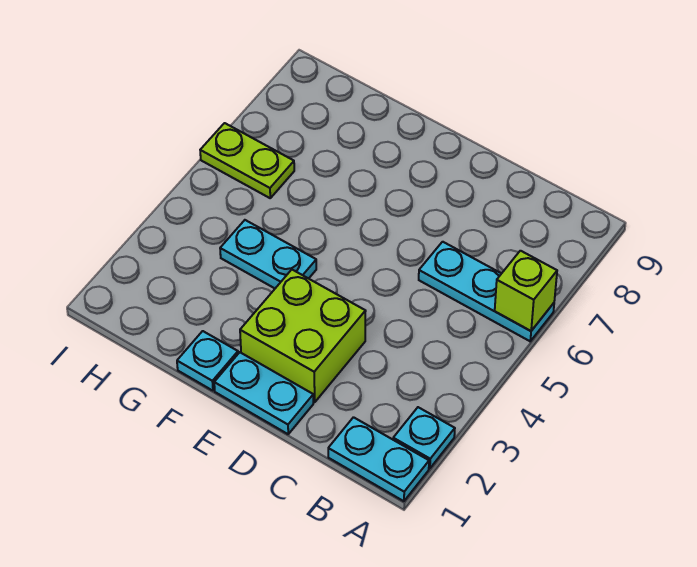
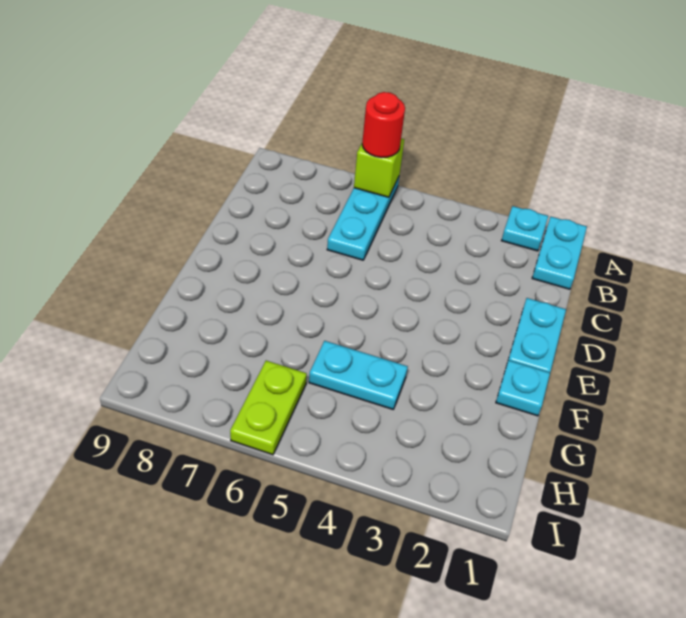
none -> red round brick A6 level 3
lime brick D2:E3 level 1 -> none
cyan plate F4:G4 level 1 -> cyan plate G4:G5 level 1

